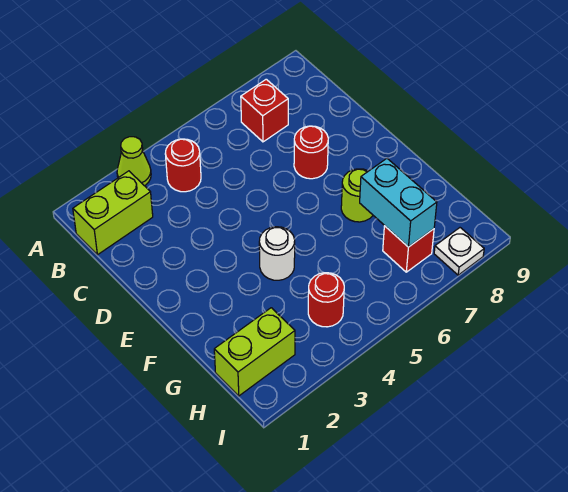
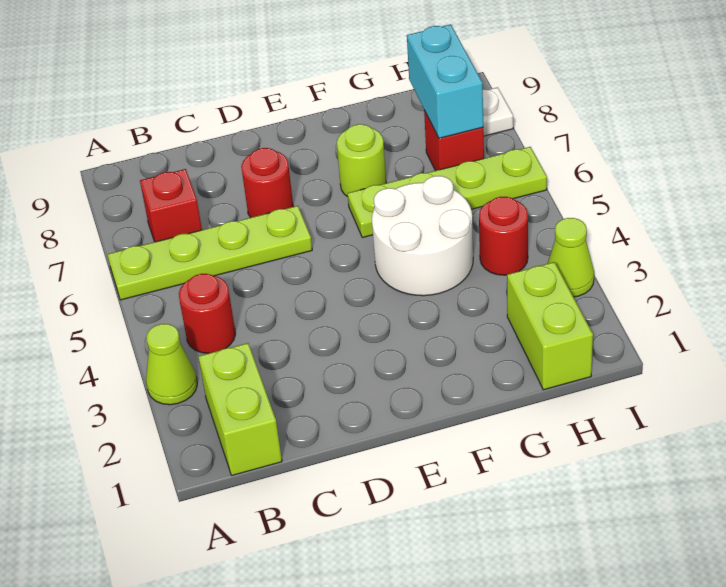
none -> lime plate A6:D6 level 1
white round brick F4 level 1 -> white round brick F4:G5 level 1
none -> lime plate F6:I6 level 1
cyan brick G7:H7 level 2 -> cyan brick H7:H8 level 2
none -> lime cone I3 level 1

